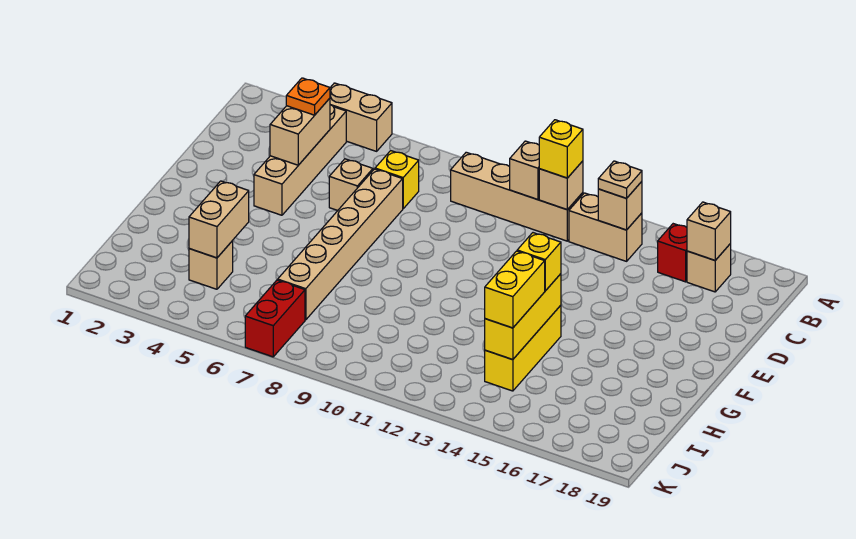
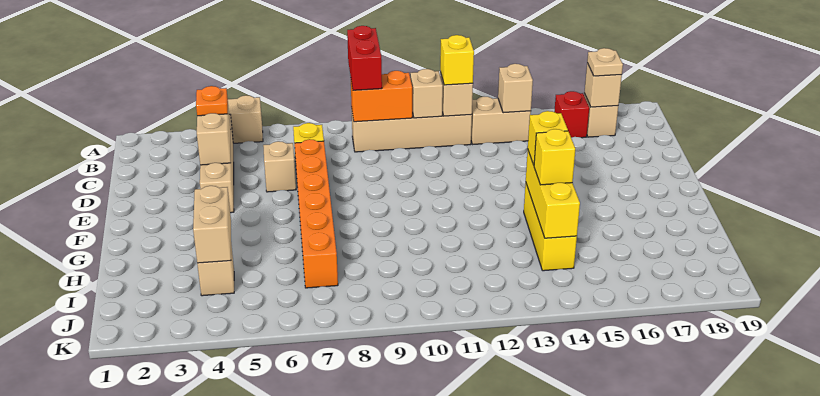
none -> orange brick B9:B10 level 2
tan plate B14 level 3 -> tan plate B17 level 3
tan brick D7:I7 level 1 -> orange brick D7:I7 level 1
yellow brick H14:I14 level 3 -> yellow brick H14 level 3
red brick J7:K7 level 1 -> red brick A9:B9 level 3

